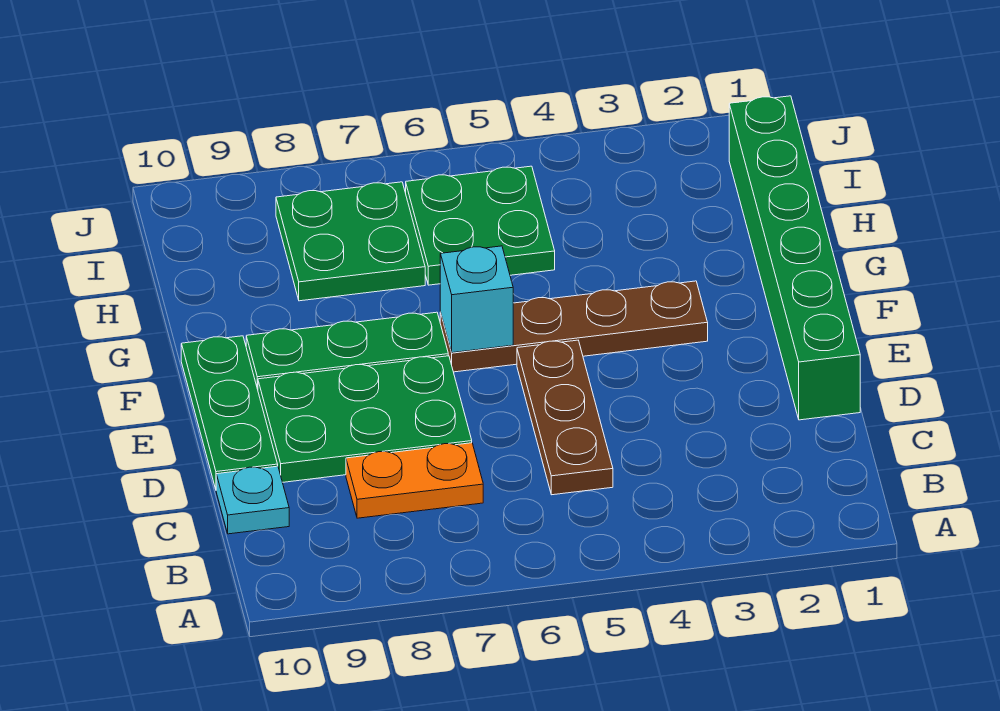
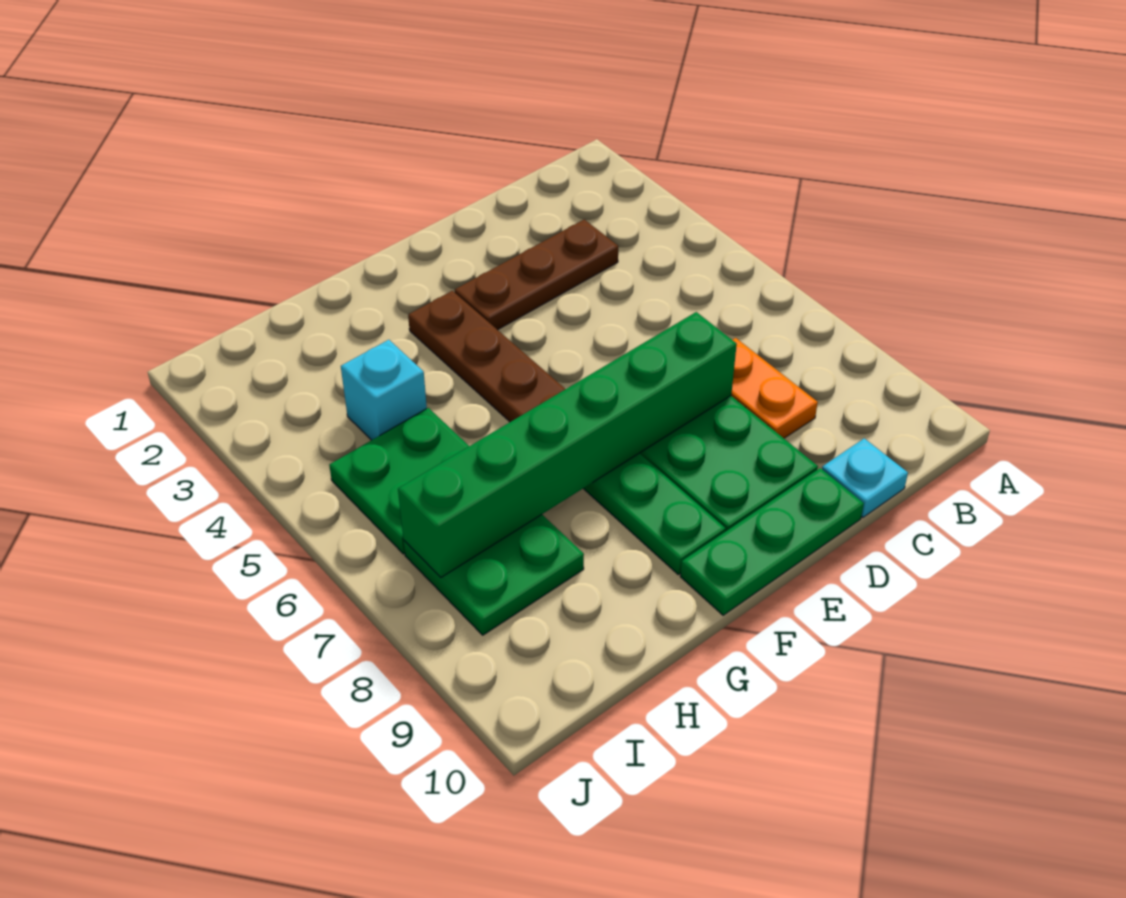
brown plate C5:E5 level 1 -> brown plate C3:E3 level 1
green brick D1:I1 level 1 -> green brick D7:I7 level 2
cyan brick F6 level 2 -> cyan brick H4 level 1

